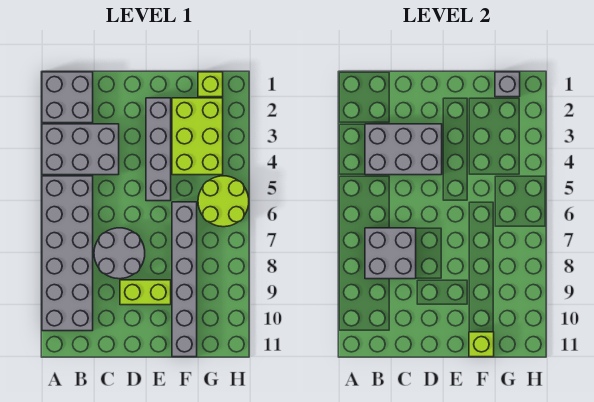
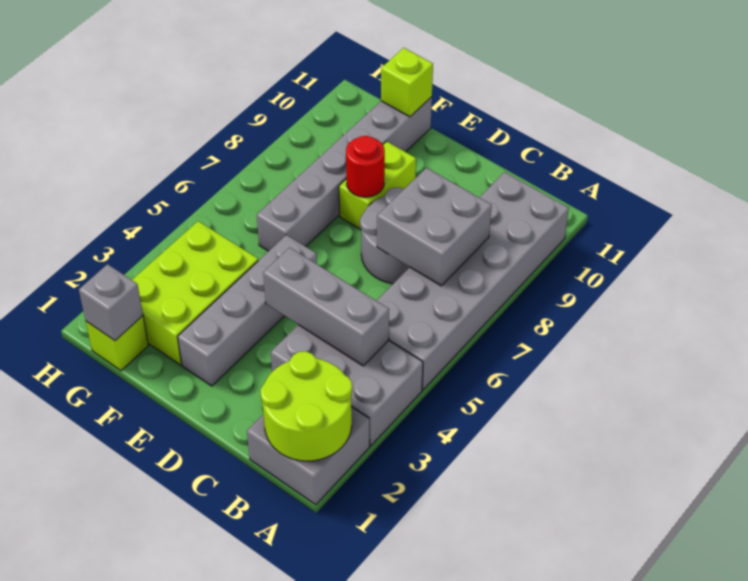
grey brick B3:D4 level 2 -> grey brick B4:D4 level 2
lime brick D9:E9 level 1 -> lime brick E8:E9 level 1
none -> red round brick E8 level 2
lime round brick G5:H6 level 1 -> lime round brick A1:B2 level 2

